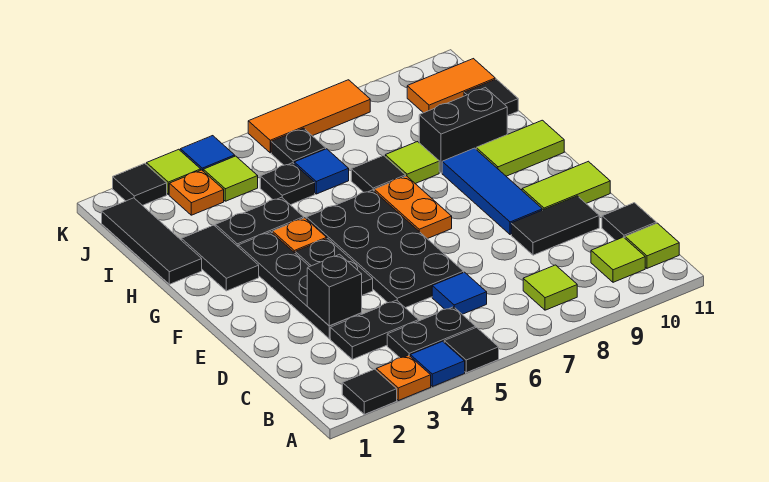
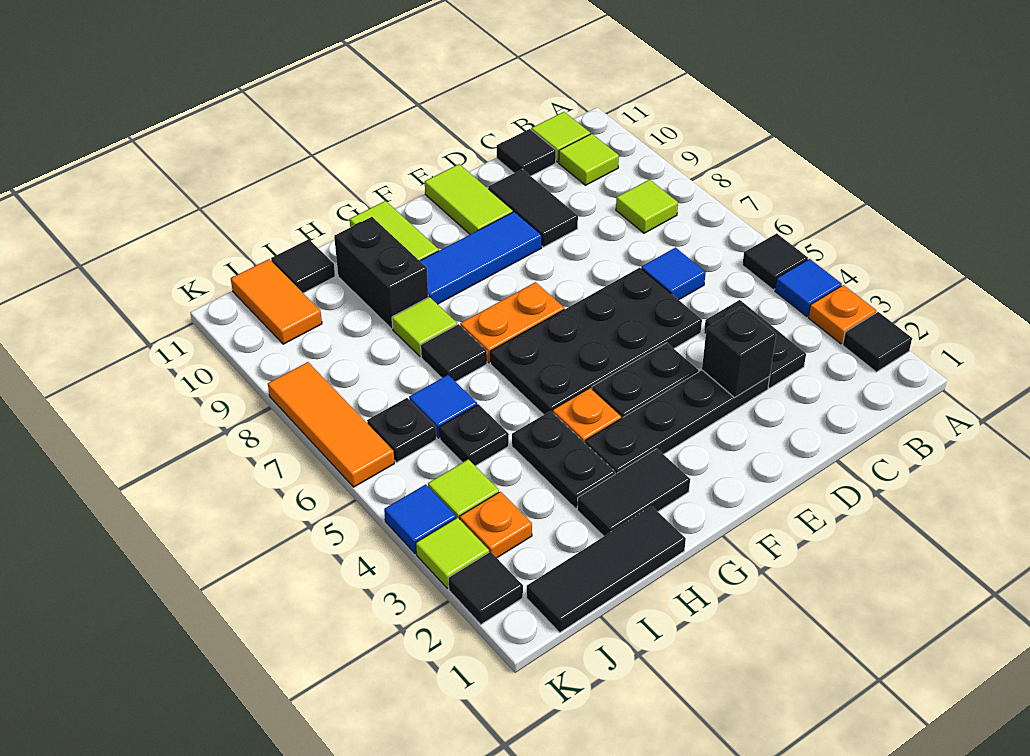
black plate B4:B5 level 1 -> none

